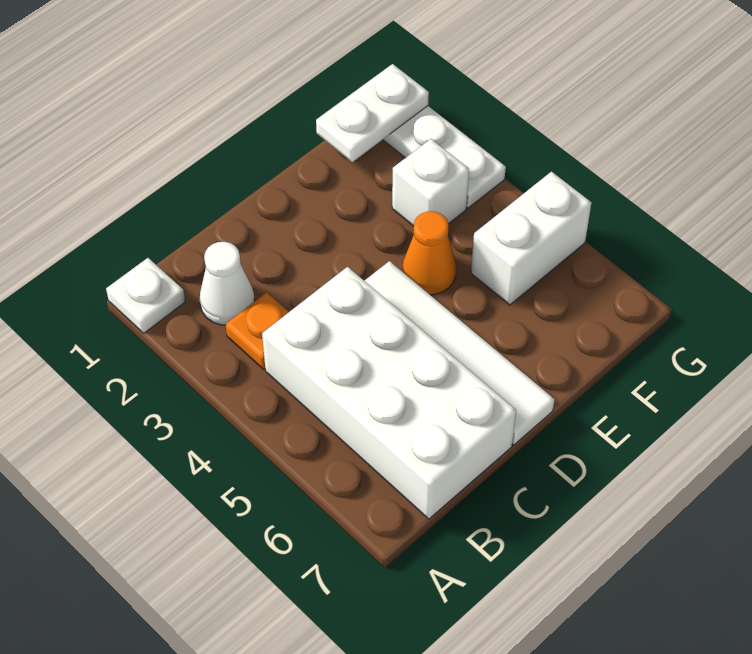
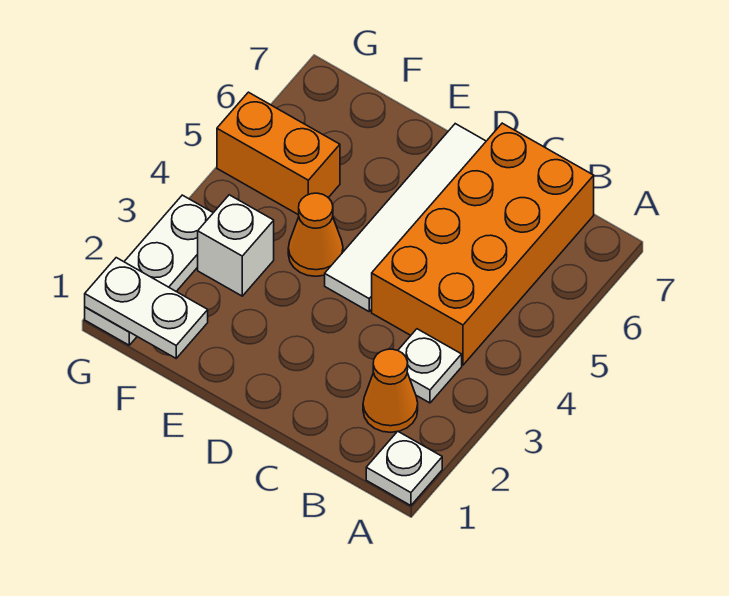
white cone B2 level 1 -> orange cone B2 level 1
orange plate B3 level 1 -> white plate B3 level 1
white brick B4:C7 level 1 -> orange brick B4:C7 level 1
white brick F5:G5 level 1 -> orange brick F5:G5 level 1

